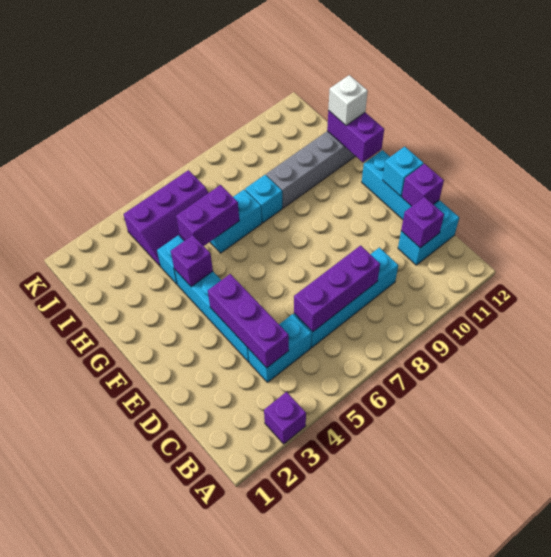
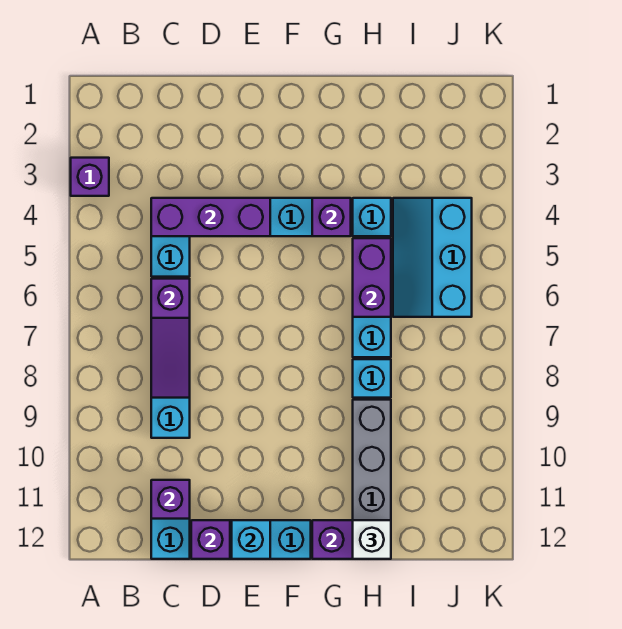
purple brick C6:C8 level 2 -> purple slope C6:C8 level 2 top 6
purple slope I4:J6 level 1 top J -> cyan slope I4:J6 level 1 top J

